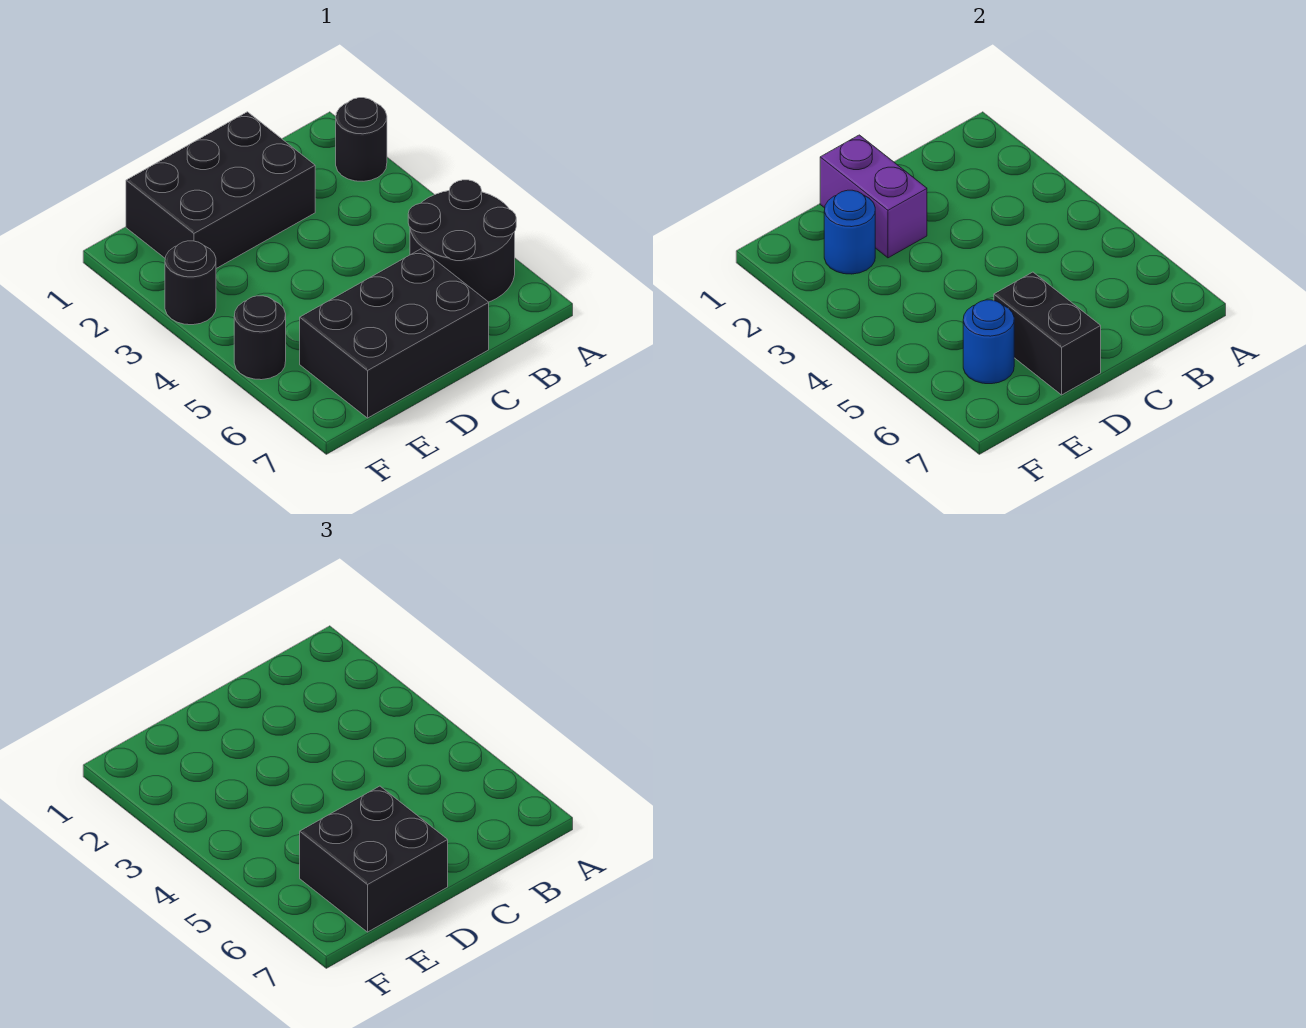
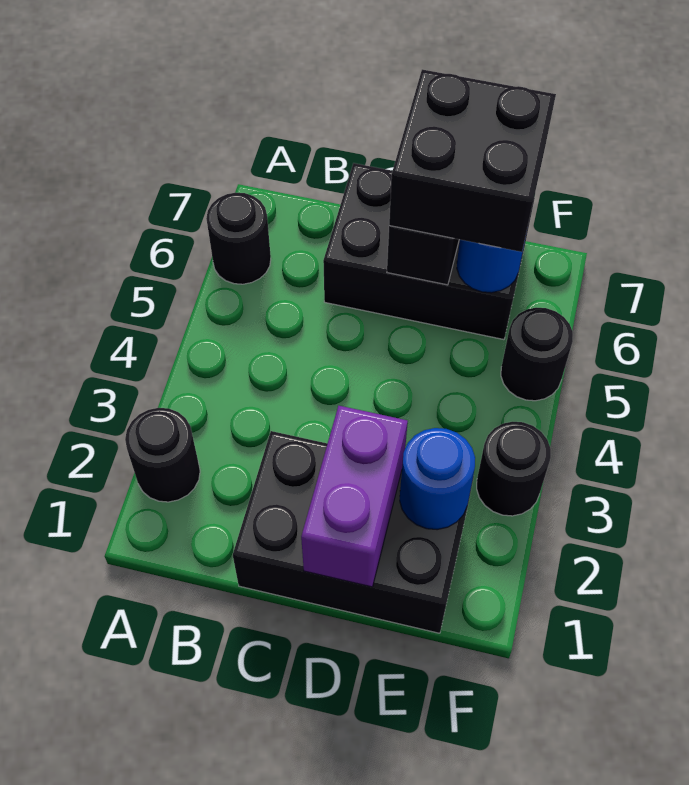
black round brick A5:B6 level 1 -> black round brick A6 level 1

